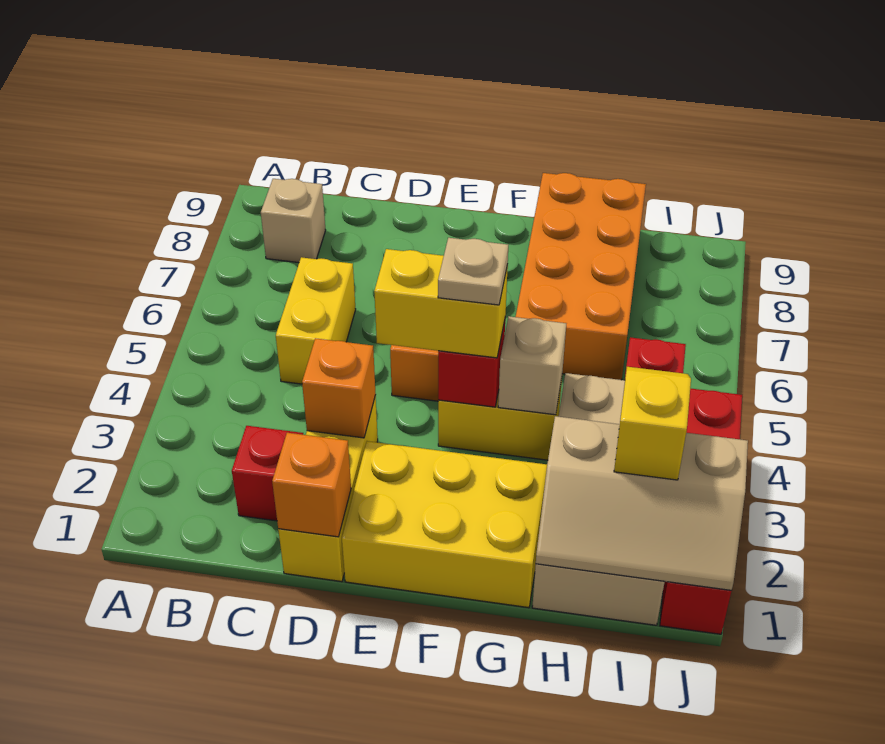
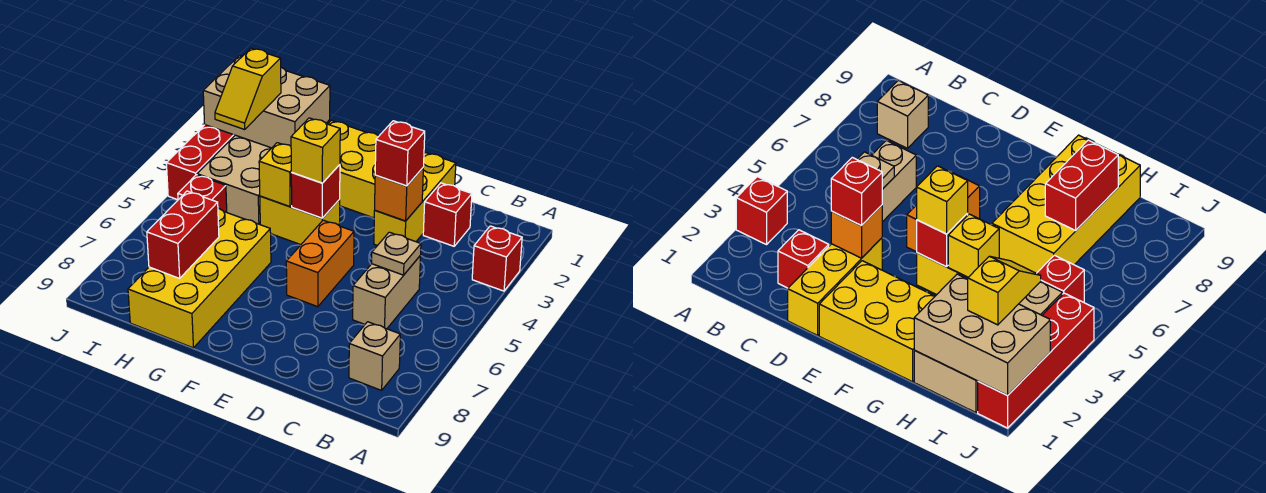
none -> red brick A3 level 1
yellow brick C5:C6 level 1 -> tan brick C5:C6 level 1
orange brick D1 level 2 -> none
none -> red brick D3 level 3
yellow brick E4:F4 level 3 -> yellow brick F4 level 3
tan plate F4 level 4 -> tan plate C5 level 2
tan brick G4 level 2 -> yellow brick G4 level 2
orange brick G6:H9 level 1 -> yellow brick G6:H9 level 1
tan slope H1:J2 level 2 top 2 -> tan brick H1:J2 level 2
none -> red brick H7:H8 level 2

